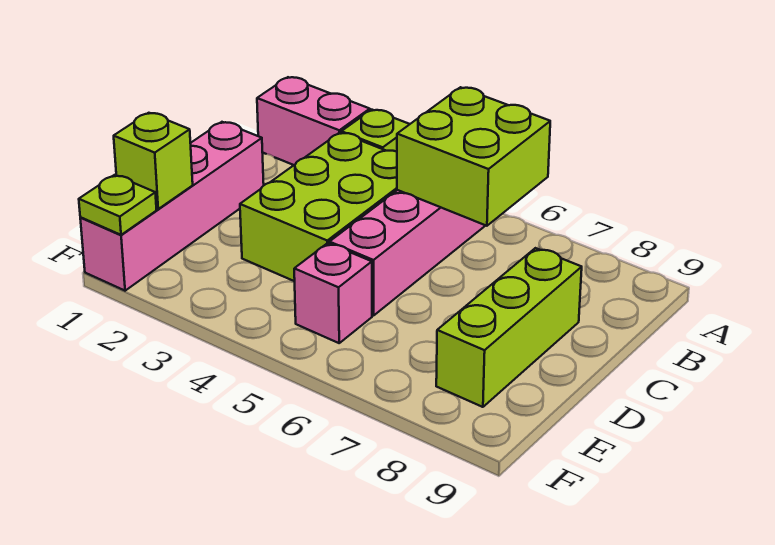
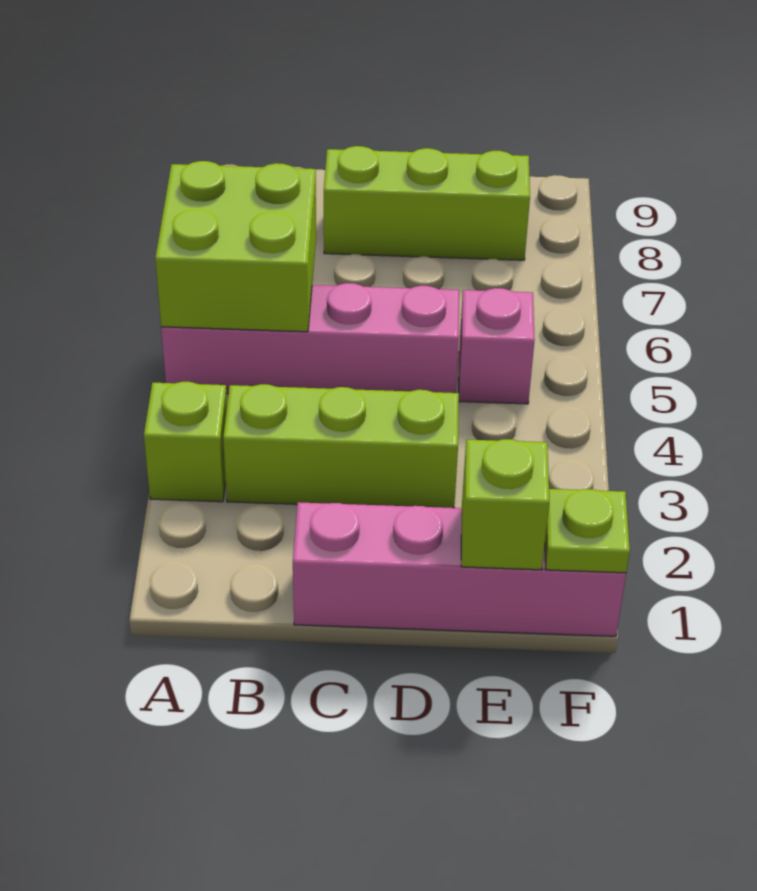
pink brick A1:A2 level 1 -> none
lime brick B3:D4 level 1 -> lime brick B3:D3 level 1

